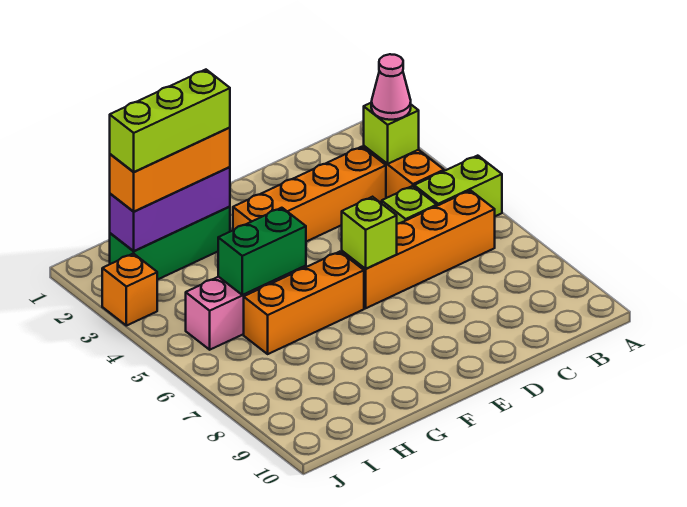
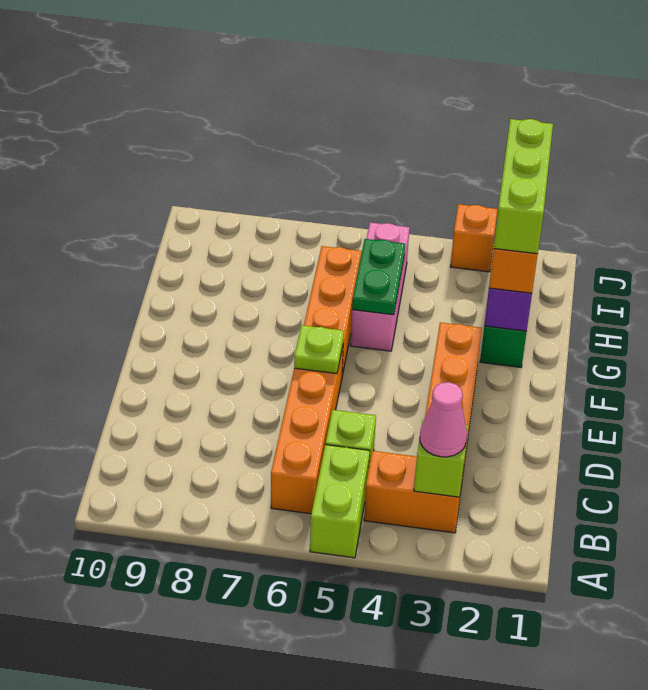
lime brick E6 level 2 -> lime plate E6 level 2
green brick G5:H5 level 2 -> green plate G5:H5 level 2

